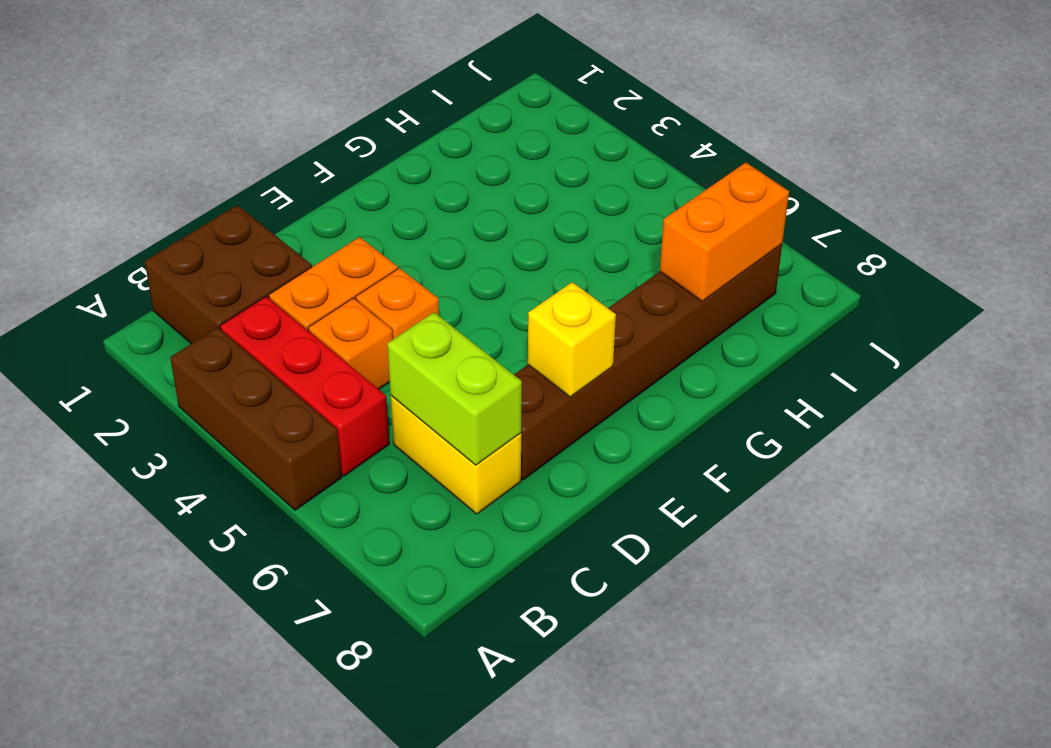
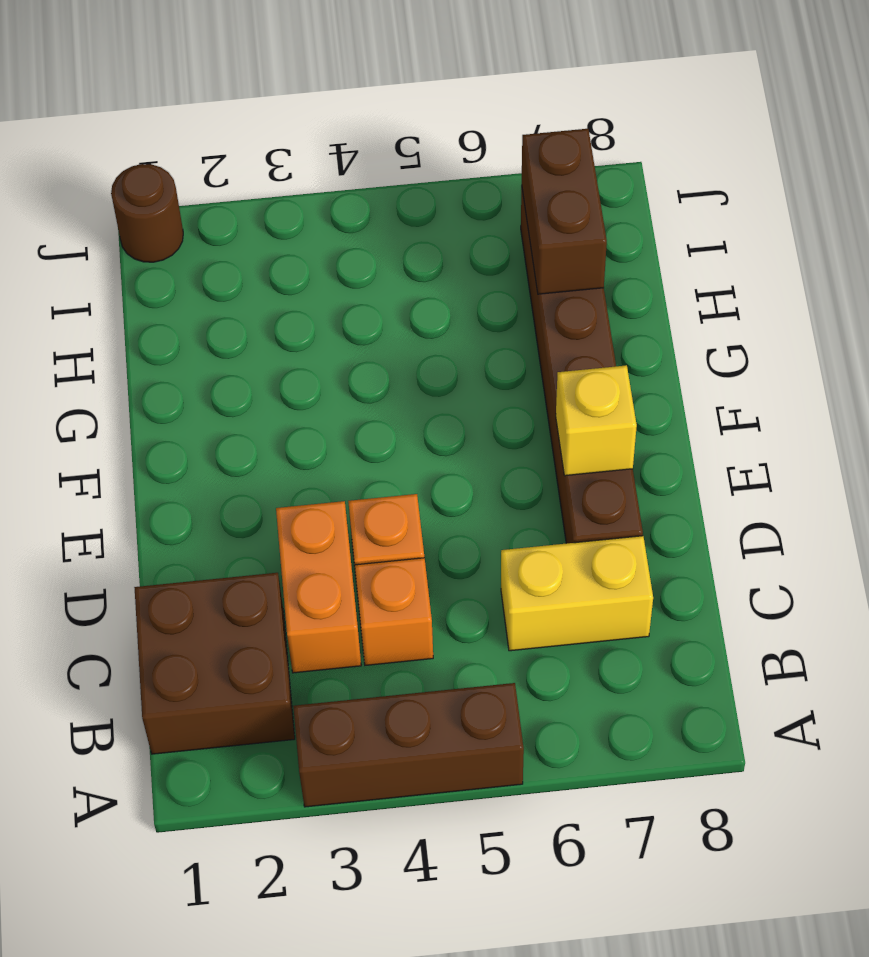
red brick B3:B5 level 1 -> none
lime brick C6:C7 level 2 -> none
orange brick H7:I7 level 2 -> brown brick H7:I7 level 2
none -> brown round brick J1 level 1

